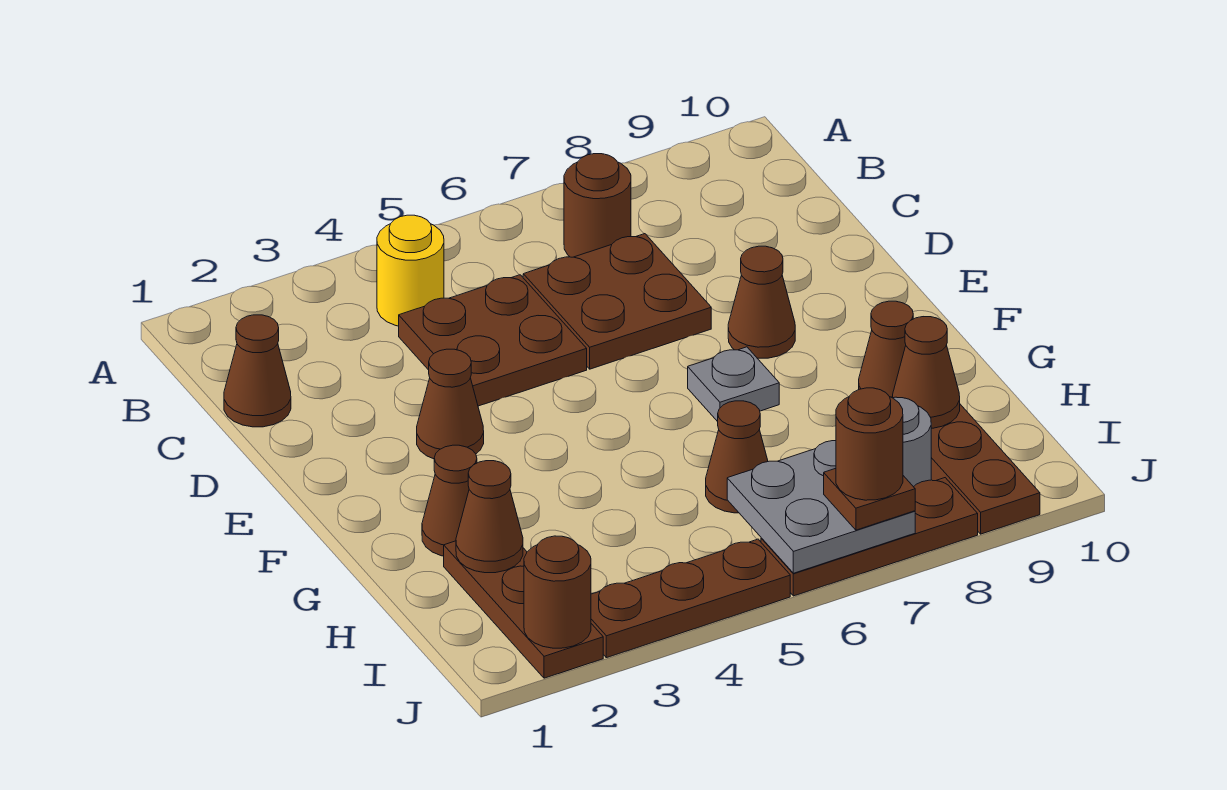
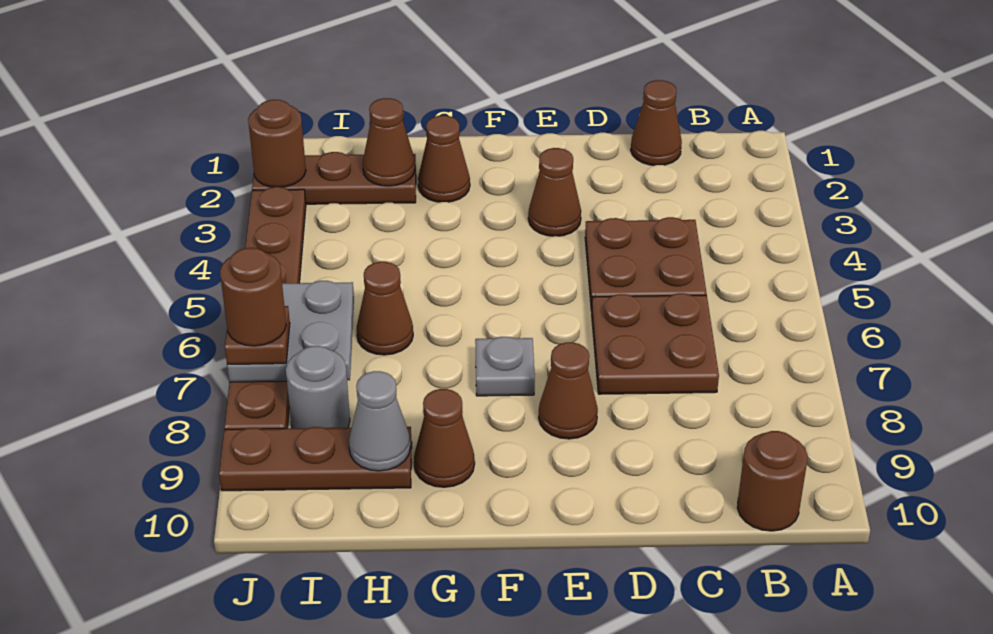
yellow round brick B4 level 1 -> none
brown round brick B7 level 1 -> brown round brick B10 level 1
brown cone H9 level 2 -> grey cone H9 level 2

